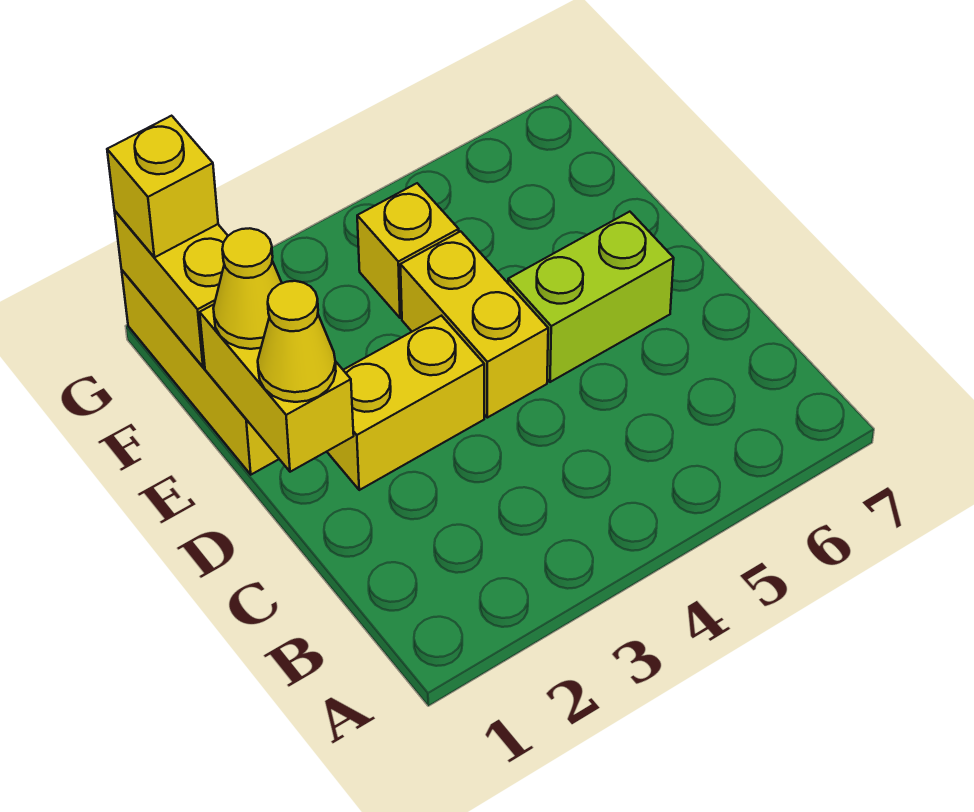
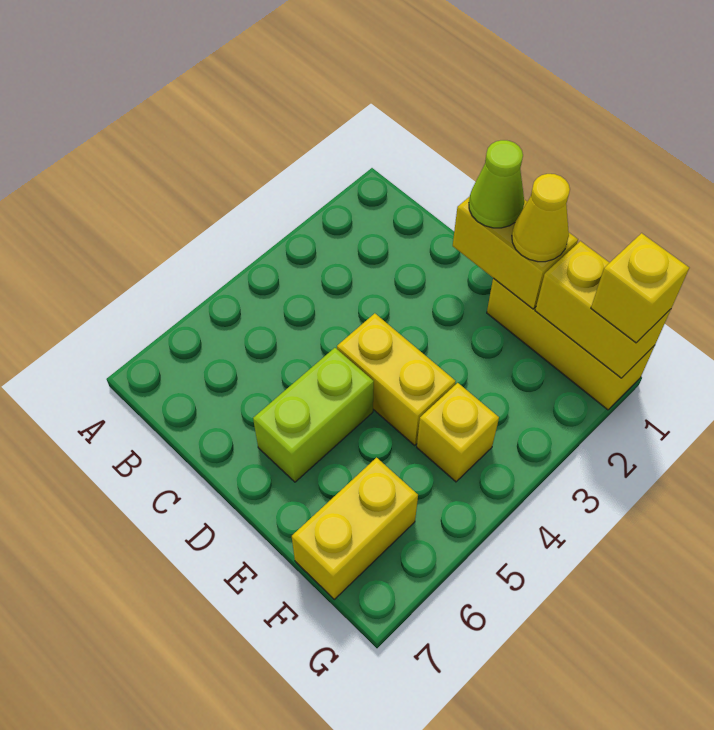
yellow cone D1 level 3 -> lime cone D1 level 3
yellow brick D2:D3 level 1 -> yellow brick F6:F7 level 1

